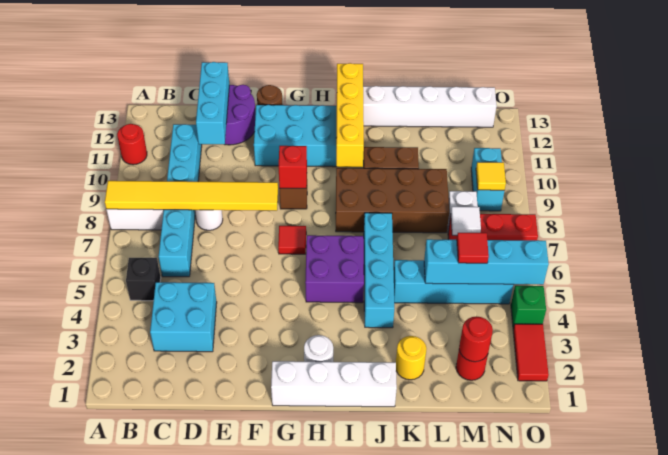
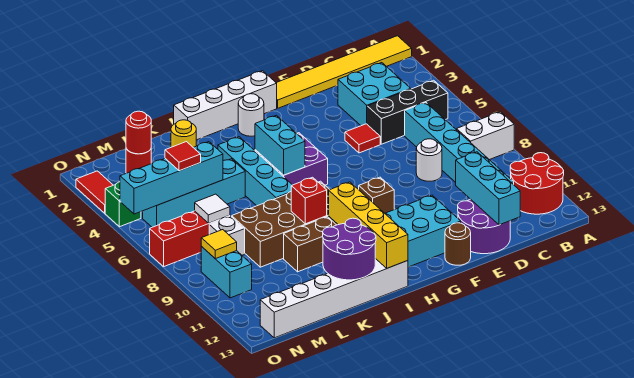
yellow tile A8:F8 level 2 -> yellow tile A1:F1 level 1
red round brick A11 level 1 -> red round brick A11:B12 level 1
black brick B5 level 1 -> black brick B5:D5 level 1
red tile G7 level 1 -> red tile E5 level 1
red brick G9 level 2 -> red brick J9 level 2
none -> cyan brick I5:I6 level 2
none -> purple round brick J12:K13 level 2

